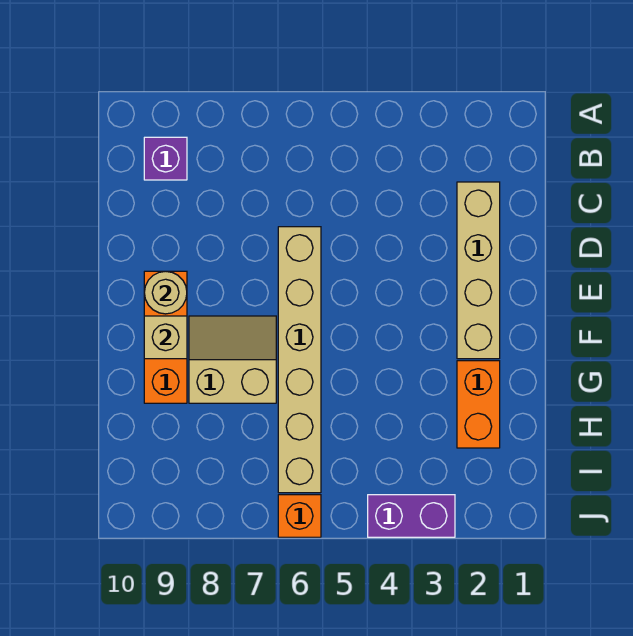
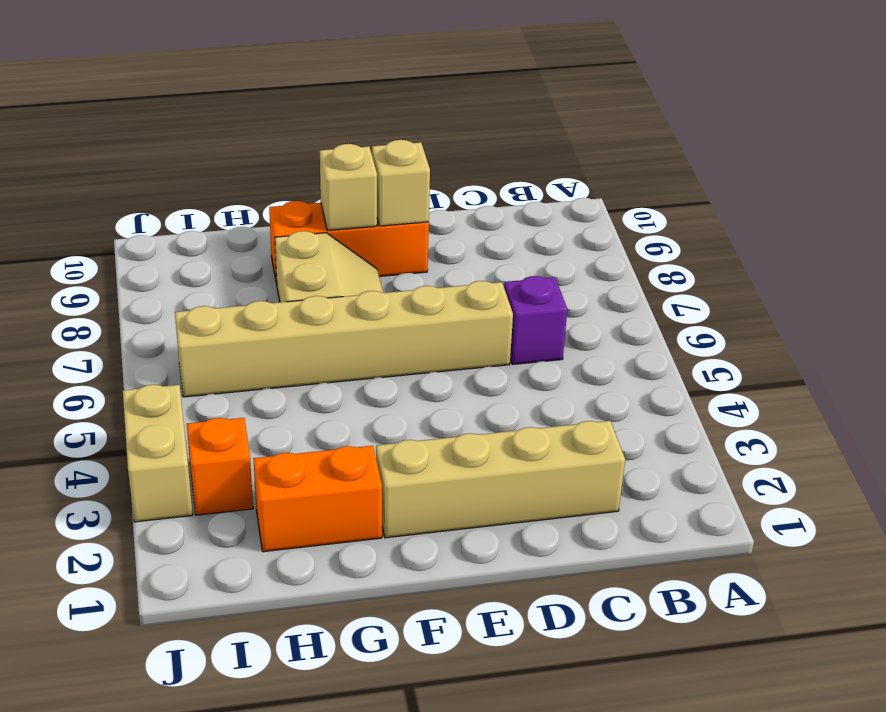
purple brick B9 level 1 -> purple brick C6 level 1
tan round brick E9 level 2 -> tan brick E9 level 2
purple brick J3:J4 level 1 -> tan brick J3:J4 level 1
orange brick J6 level 1 -> orange brick I3 level 1

